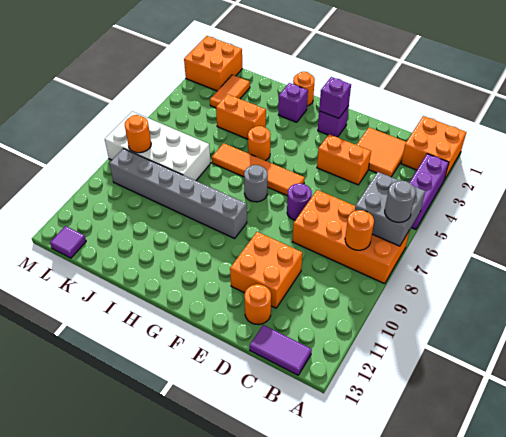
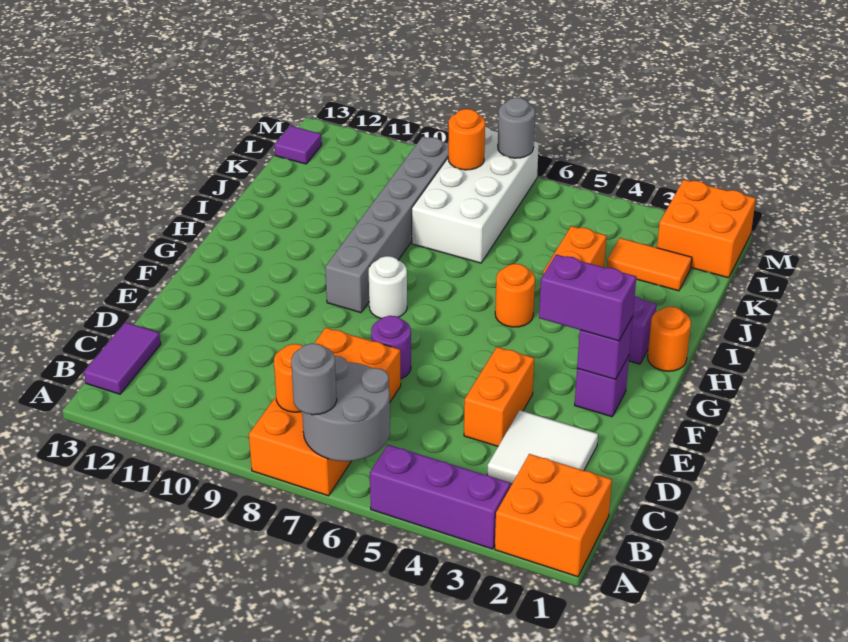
grey brick A6:B7 level 2 -> grey round brick A6:B7 level 2
orange tile C2:D3 level 1 -> white tile C2:D3 level 1
orange brick D10:E11 level 1 -> none
orange round brick D12 level 1 -> none
none -> purple brick F2:F3 level 3
orange tile F6:I6 level 1 -> none
grey round brick G7 level 1 -> grey round brick M7 level 2
none -> white round brick G8 level 1

